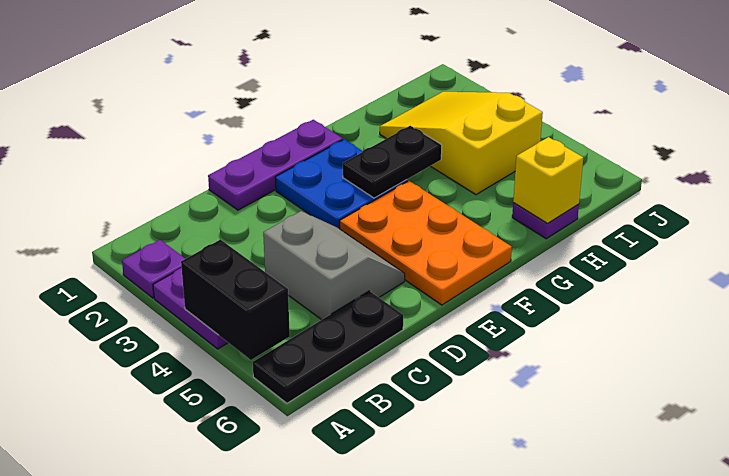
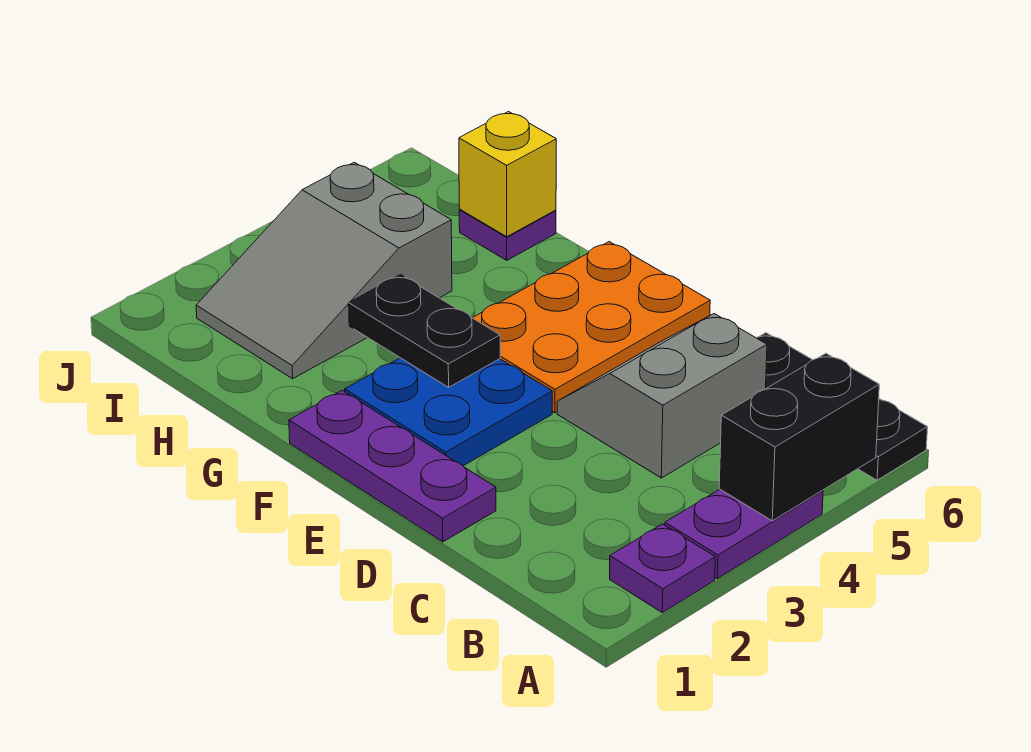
yellow slope H2:I4 level 1 top 4 -> grey slope H2:I4 level 1 top 4

